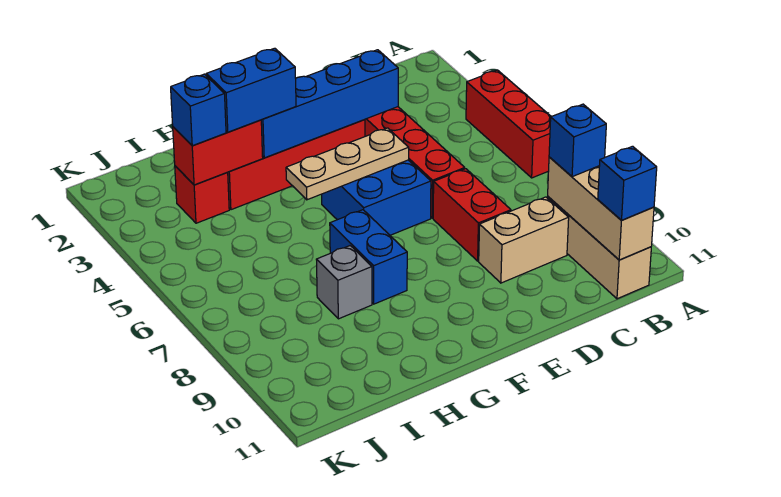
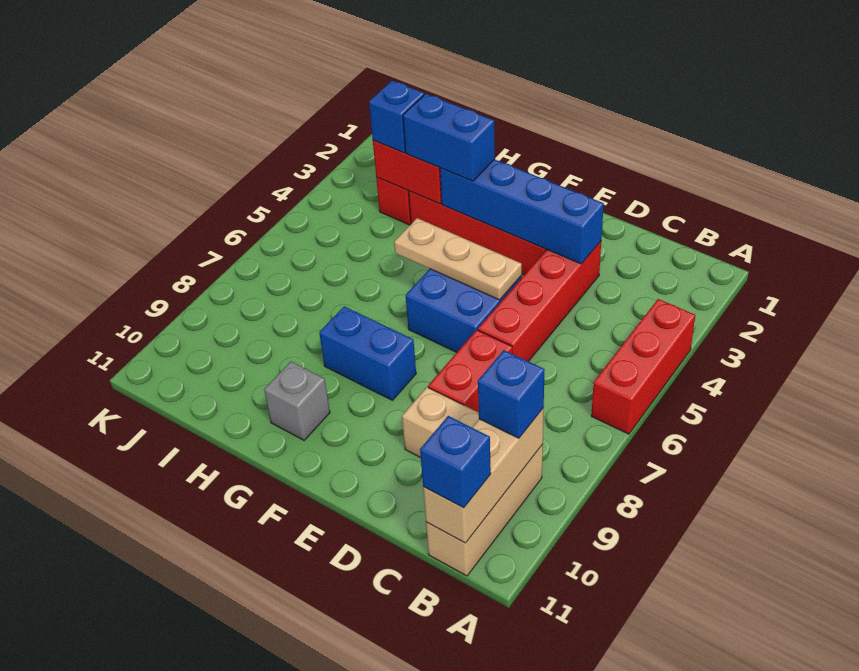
blue brick G7:G8 level 1 -> blue brick F8:G8 level 1
grey brick H8 level 1 -> grey brick G10 level 1

